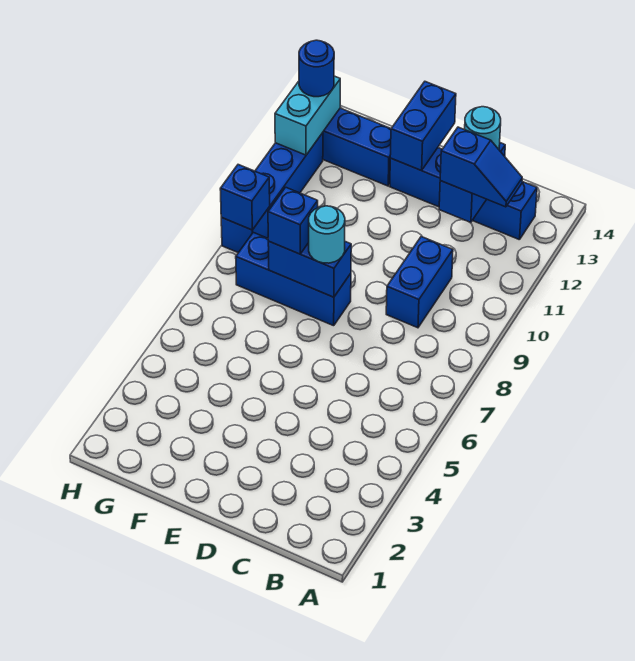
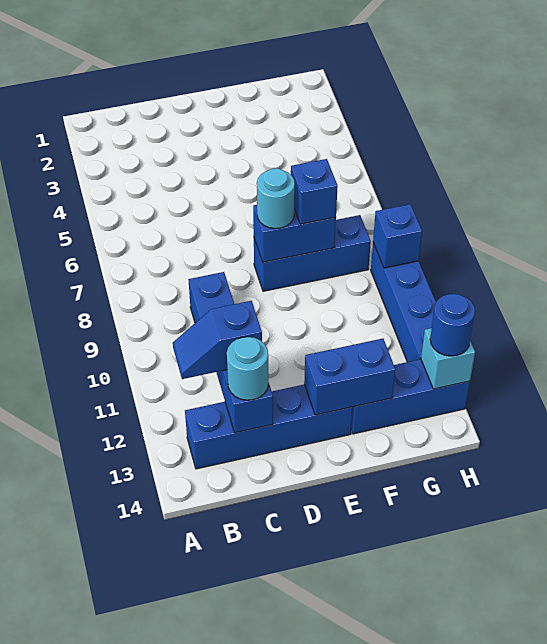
blue brick E13:E14 level 2 -> blue brick E13:F13 level 2
cyan brick H12:H13 level 2 -> cyan brick H13 level 2

